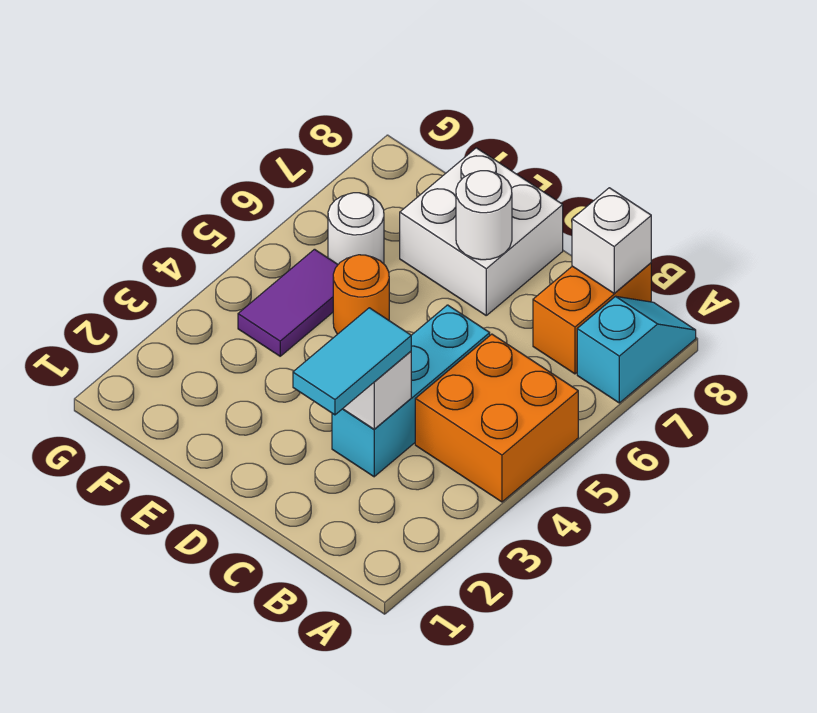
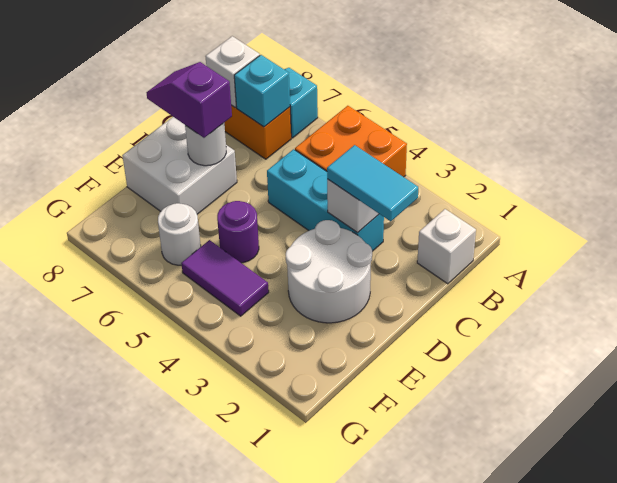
none -> white brick B1 level 1
none -> cyan brick B7 level 2
none -> white round brick D2:E3 level 1
none -> purple slope D7:D8 level 3 top 7
orange round brick E5 level 1 -> purple round brick E5 level 1

